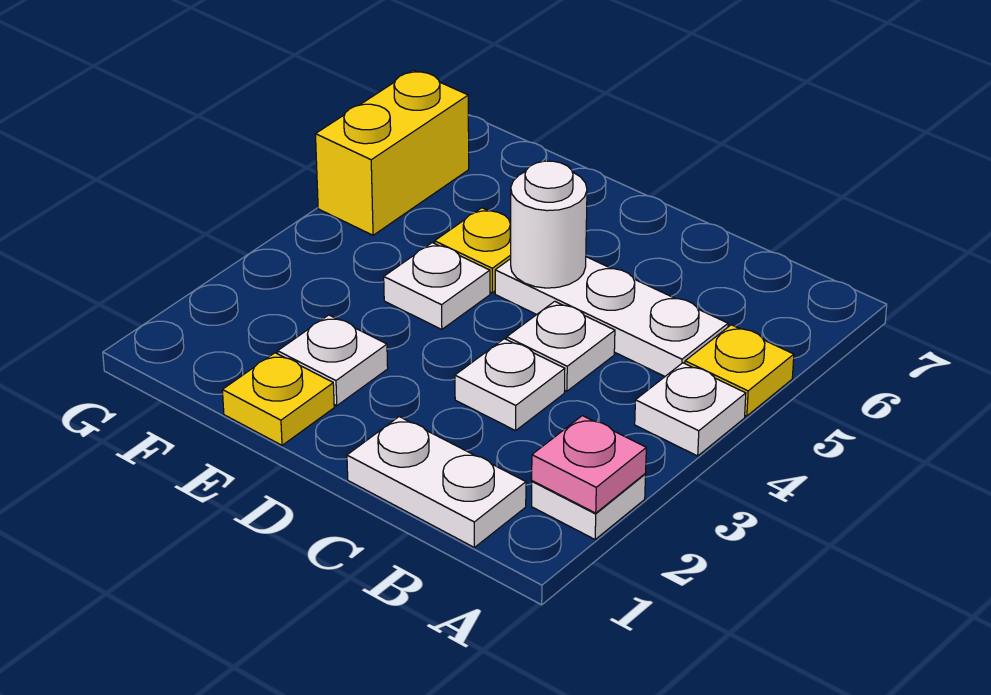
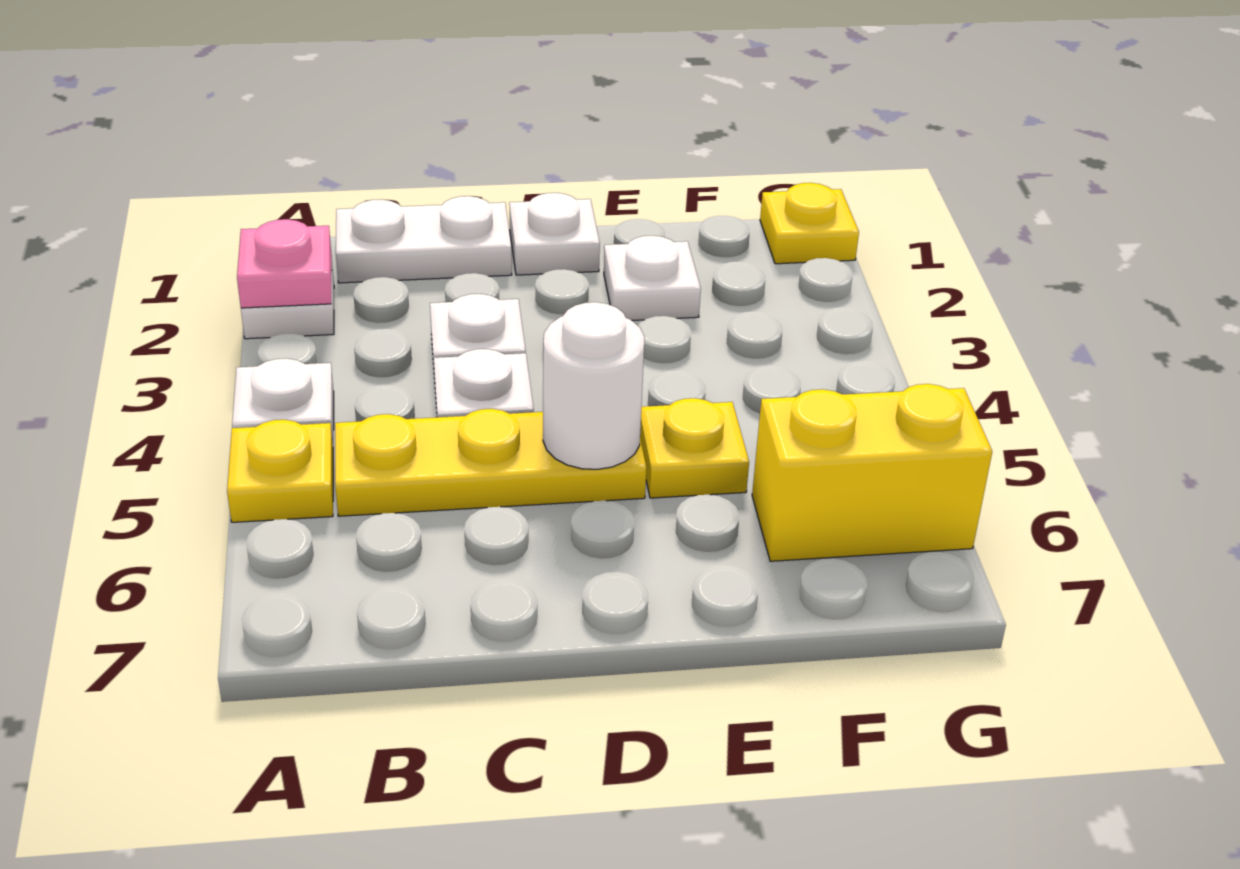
white plate B5:D5 level 1 -> yellow plate B5:D5 level 1
yellow plate E1 level 1 -> yellow plate G1 level 1
white plate E4 level 1 -> white plate D1 level 1
yellow brick G5:G6 level 1 -> yellow brick F6:G6 level 1

